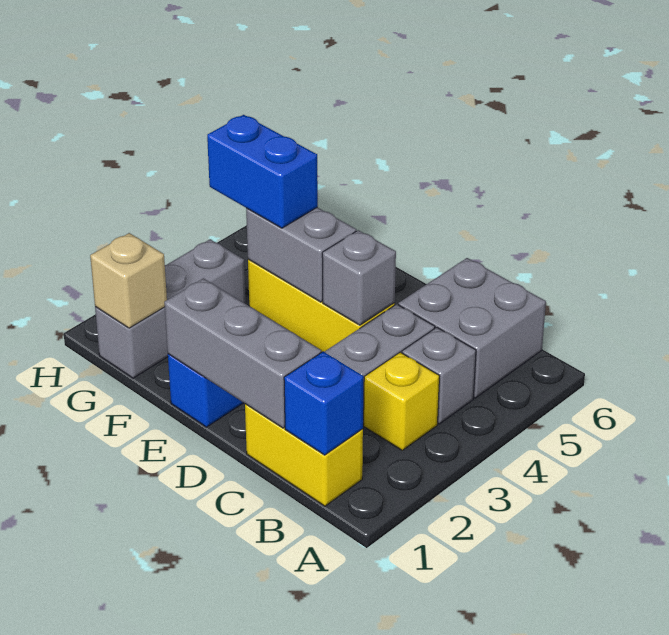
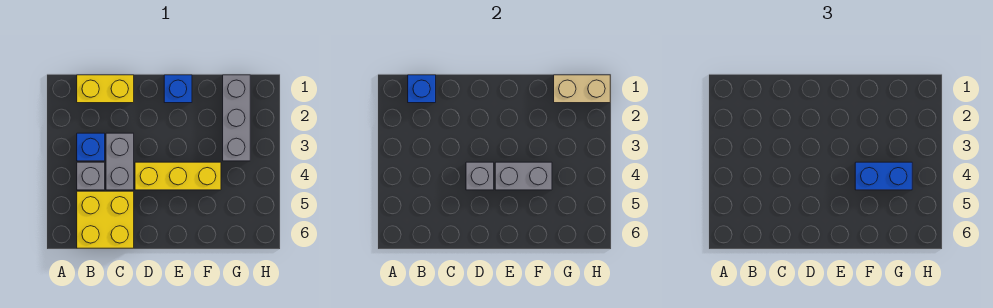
yellow brick B3 level 1 -> blue brick B3 level 1
grey brick B5:C6 level 1 -> yellow brick B5:C6 level 1
grey brick C1:E1 level 2 -> none
tan brick G1 level 2 -> tan brick G1:H1 level 2

